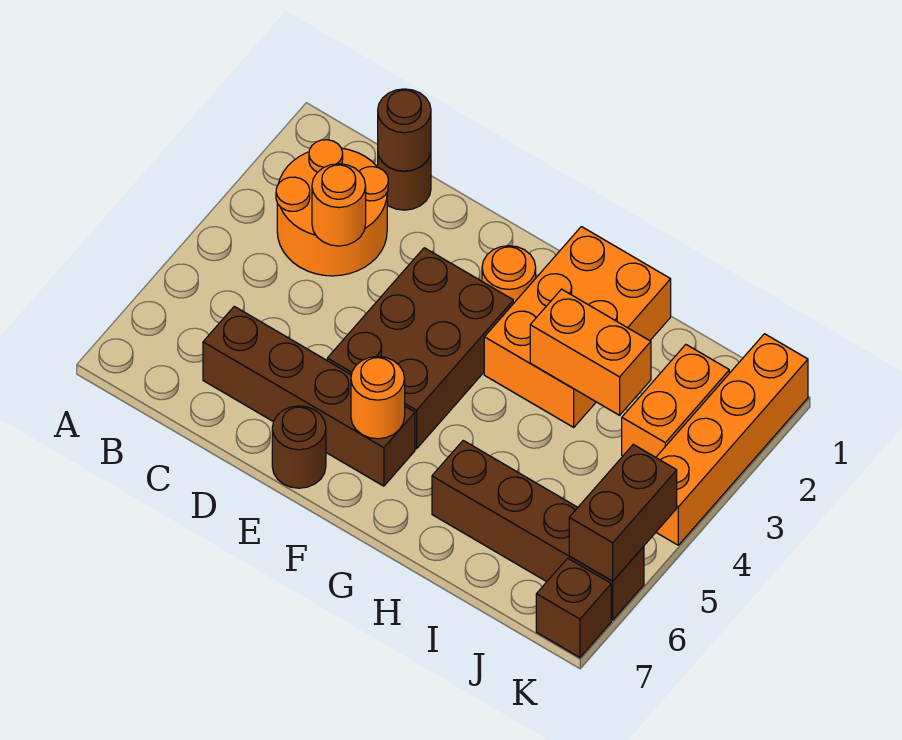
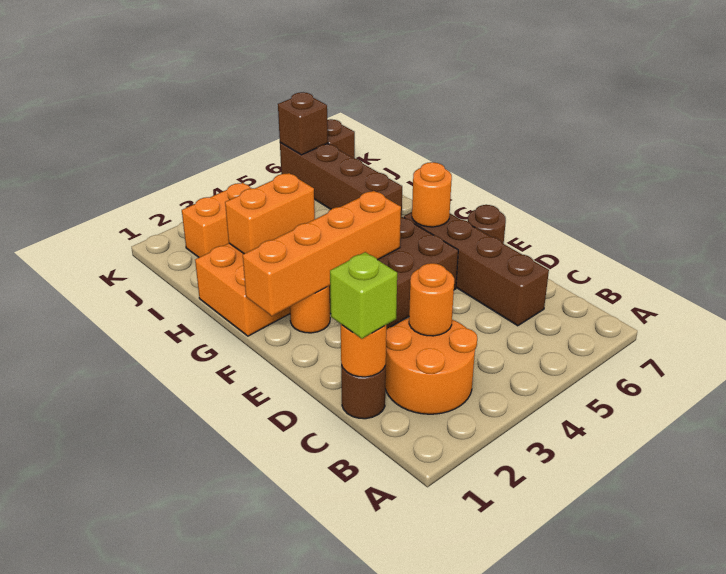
brown round brick C1 level 2 -> orange round brick C1 level 2
none -> lime brick C1 level 3
orange brick H3:I3 level 2 -> orange brick H2:H3 level 2
orange brick K1:K4 level 1 -> orange brick F1:F4 level 2
brown brick K5:K6 level 2 -> brown brick K6 level 2

